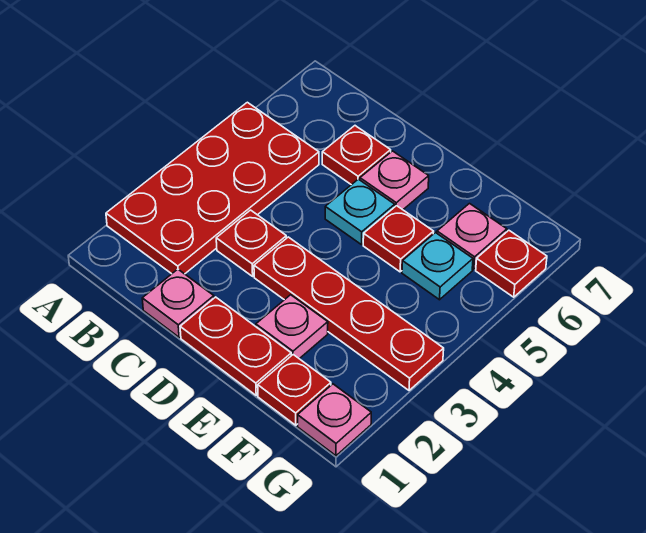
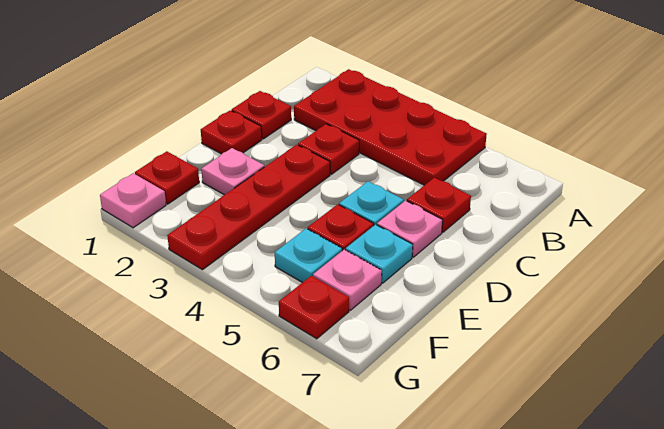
pink plate C1 level 1 -> red plate C1 level 1
red plate D1:E1 level 1 -> red plate D1 level 1
none -> cyan plate E6 level 1

